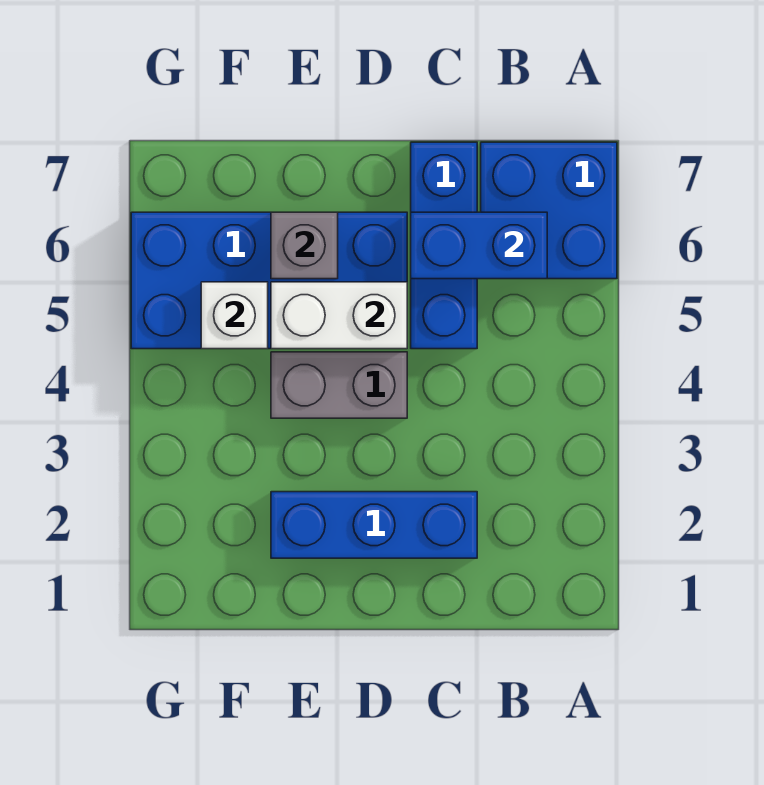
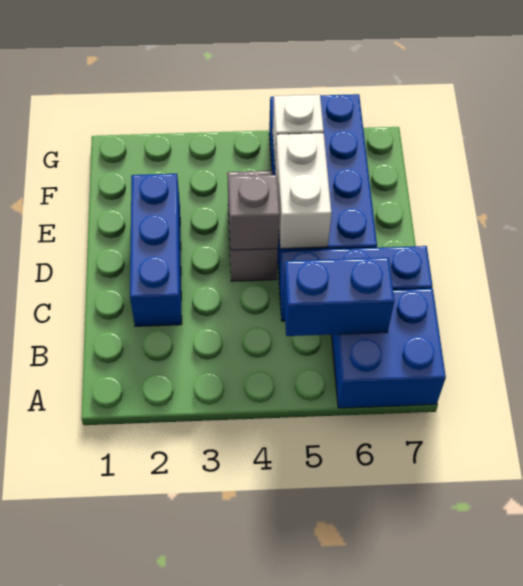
blue brick B6:C6 level 2 -> blue brick B5:B6 level 2
grey brick E6 level 2 -> grey brick D4 level 2

